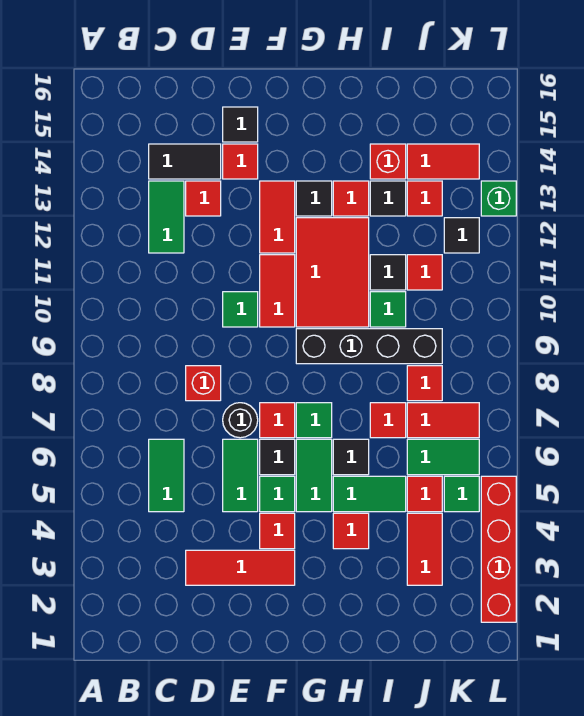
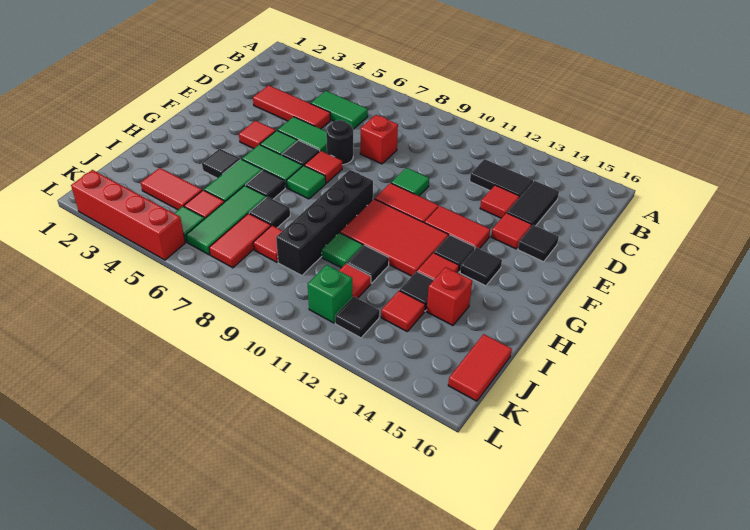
green tile C12:C13 level 1 -> black tile C12:C13 level 1
red tile D3:F3 level 1 -> red tile D3:D5 level 1
none -> black tile G14 level 1
red tile H4 level 1 -> black tile H4 level 1
red tile I7 level 1 -> black tile I7 level 1
green tile J6:K6 level 1 -> green tile I6:K6 level 1
red tile J14:K14 level 1 -> red tile J16:K16 level 1
green brick L13 level 1 -> green brick K11 level 1

